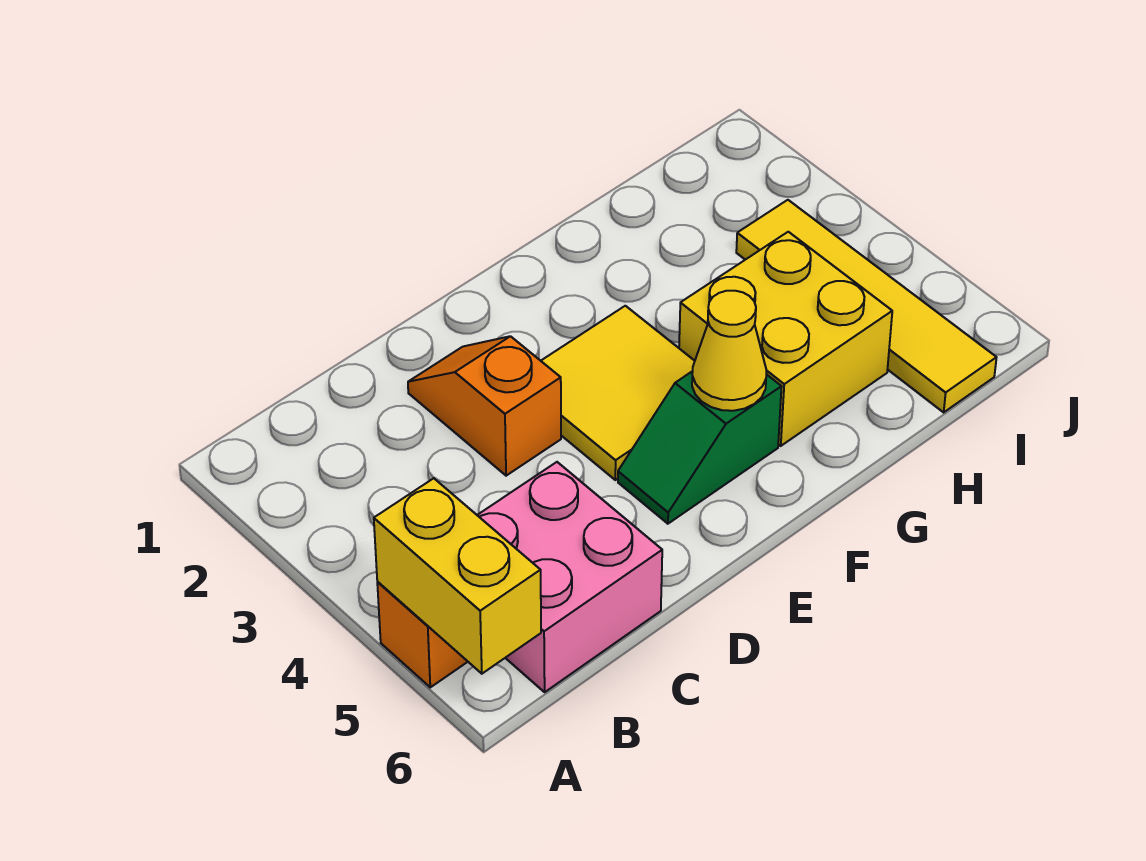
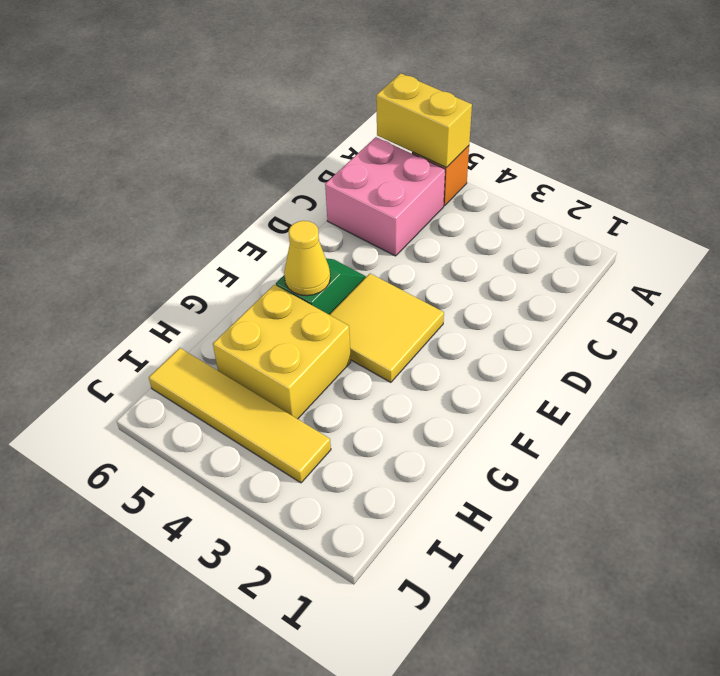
orange slope D2:D3 level 1 top 3 -> none

